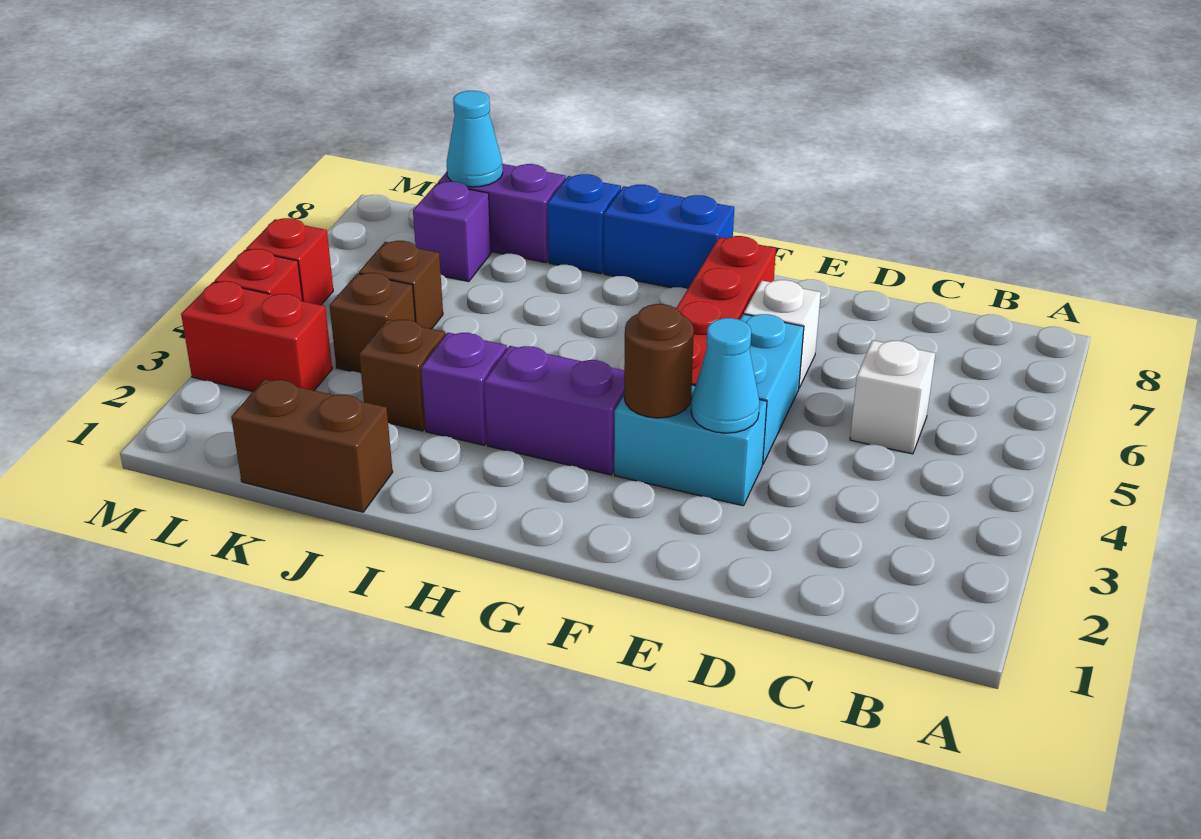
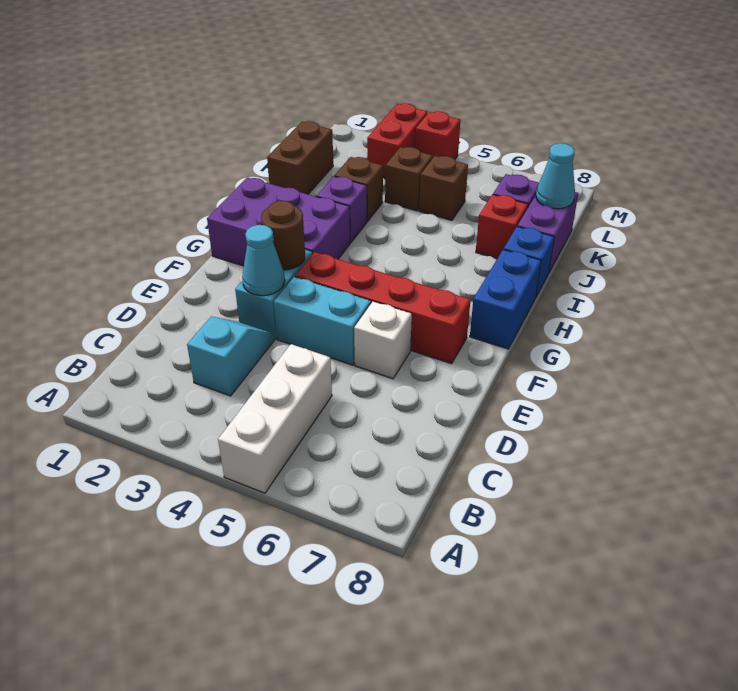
none -> cyan slope C3:D3 level 1 top C
white brick C5 level 1 -> white brick A5:C5 level 1
purple brick G3:H3 level 1 -> purple brick G1:H3 level 1
red brick M5 level 1 -> red brick J7 level 1

